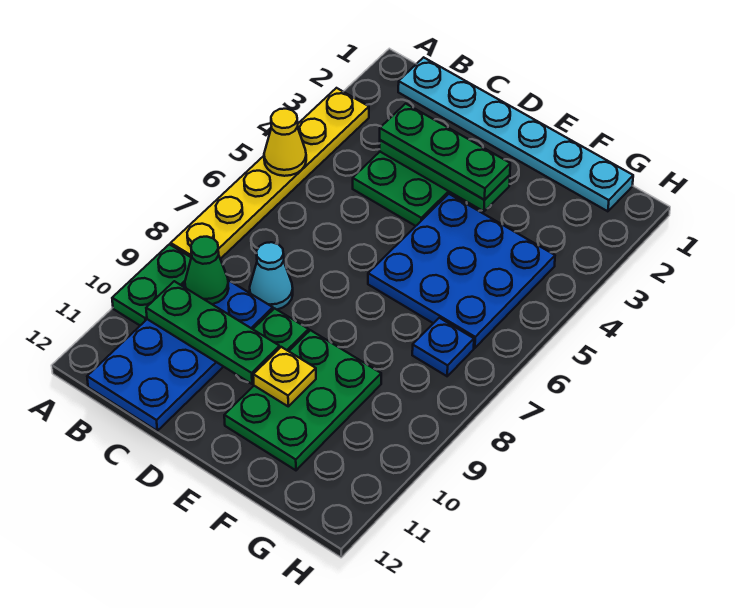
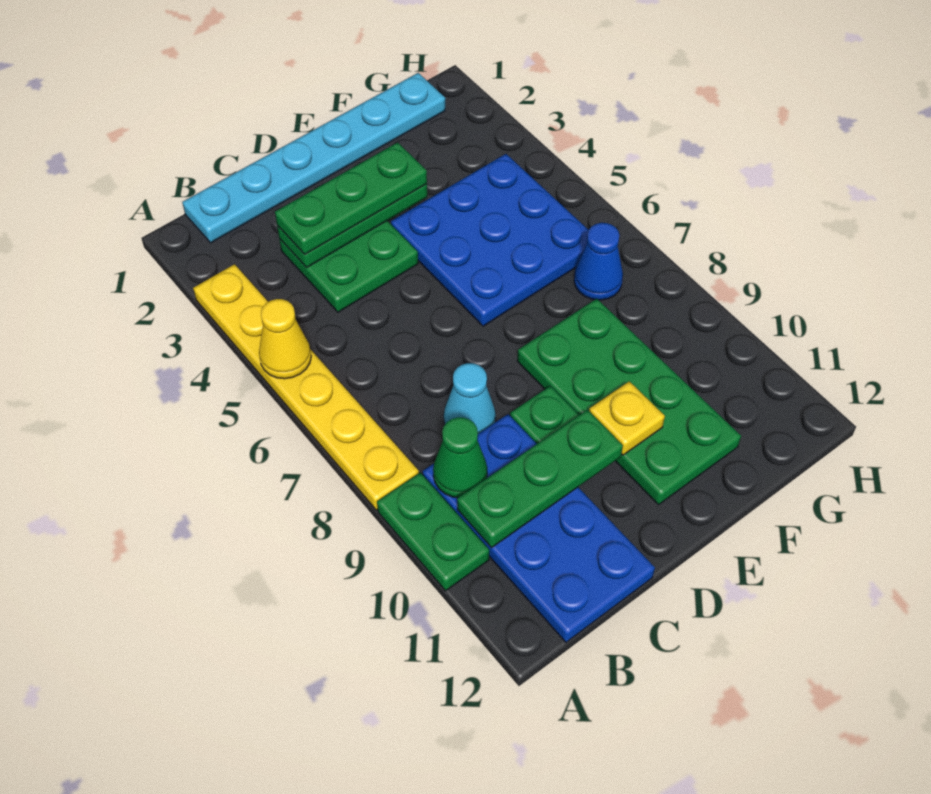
green plate E9:F11 level 1 -> green plate E8:F11 level 1
blue plate G7 level 1 -> blue cone G7 level 1

